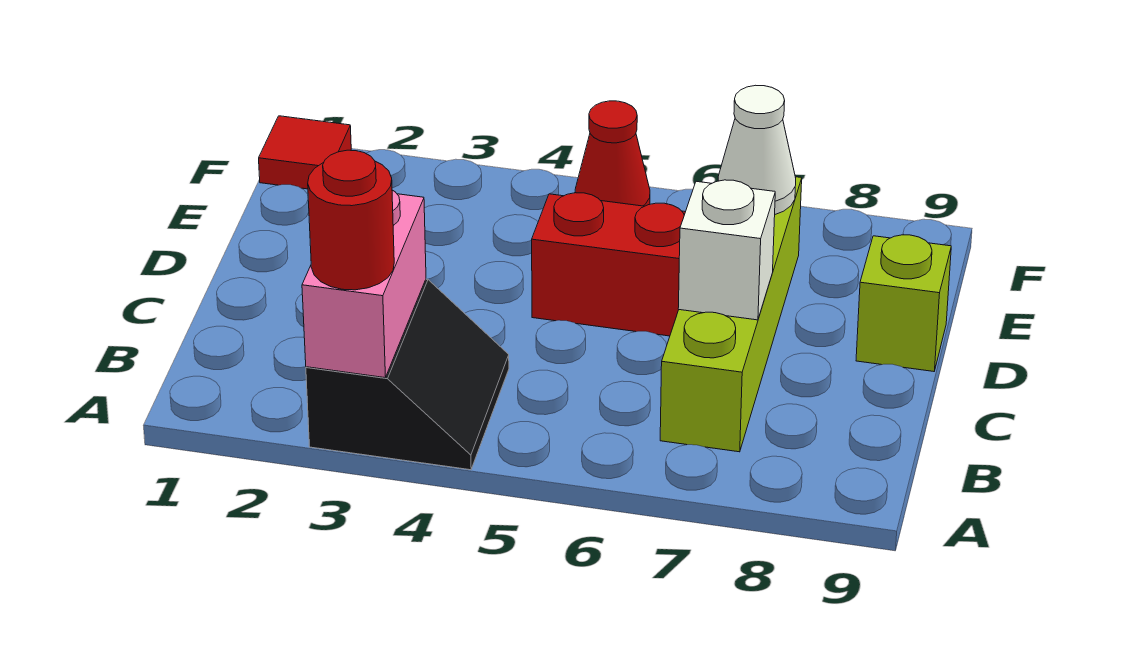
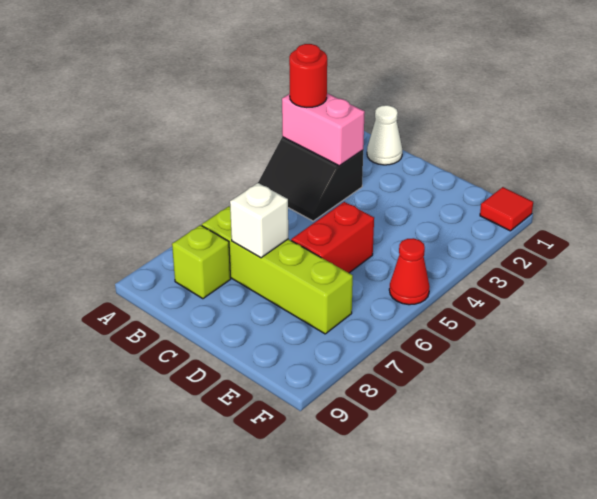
lime brick D9 level 1 -> lime brick B8 level 1
white cone E7 level 2 -> white cone B1 level 1

